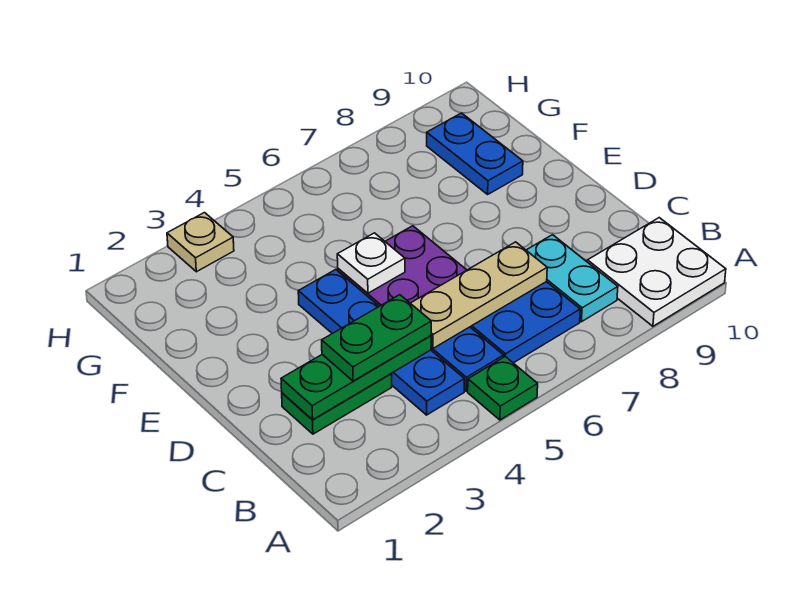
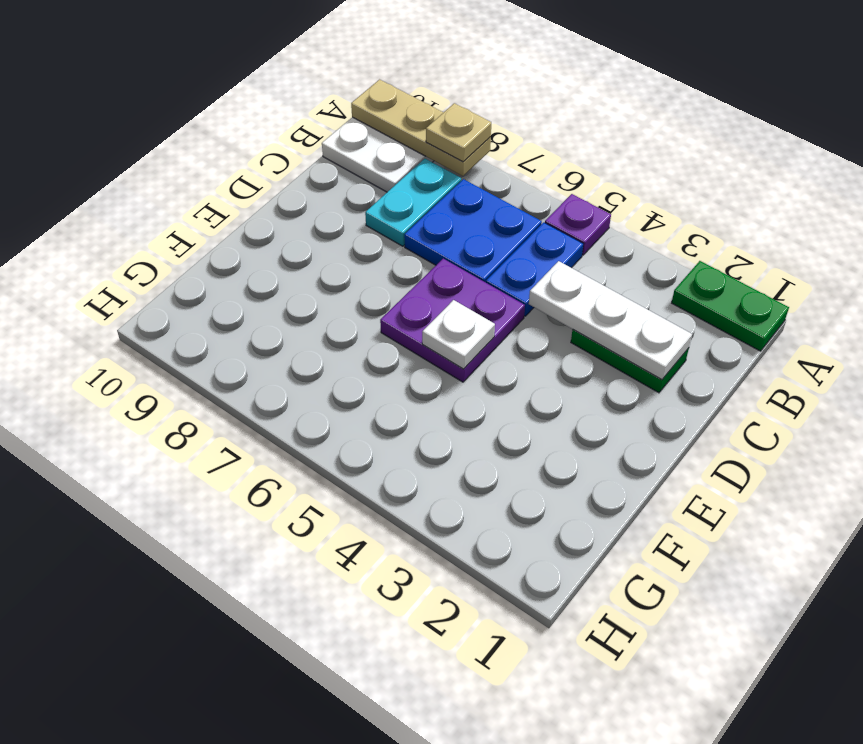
green plate A5 level 1 -> purple plate A5 level 1
blue plate B4:E4 level 1 -> none
green plate C2:C4 level 2 -> white plate C2:C4 level 2
green plate C3:C4 level 3 -> green plate A1:A2 level 1
tan plate C5:C7 level 2 -> tan plate A8:A10 level 2
blue plate F9:G9 level 1 -> none
tan plate H3 level 1 -> tan plate A8 level 3

